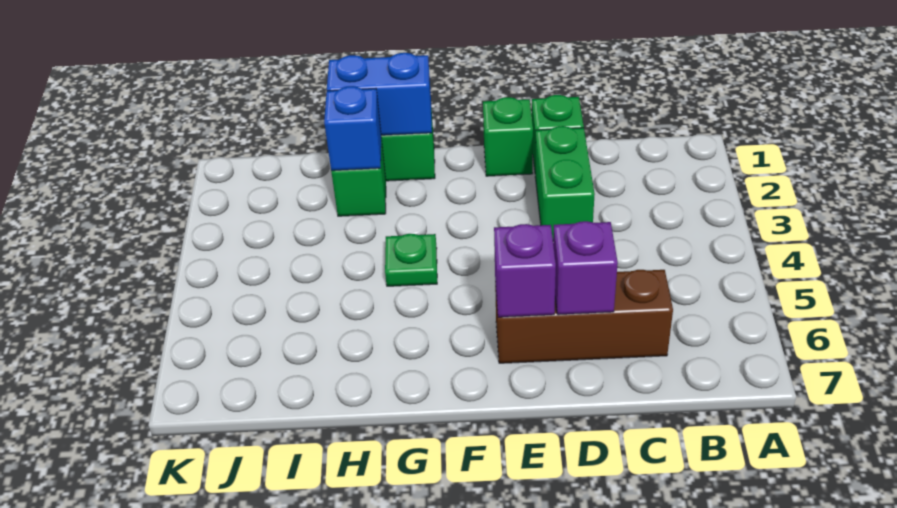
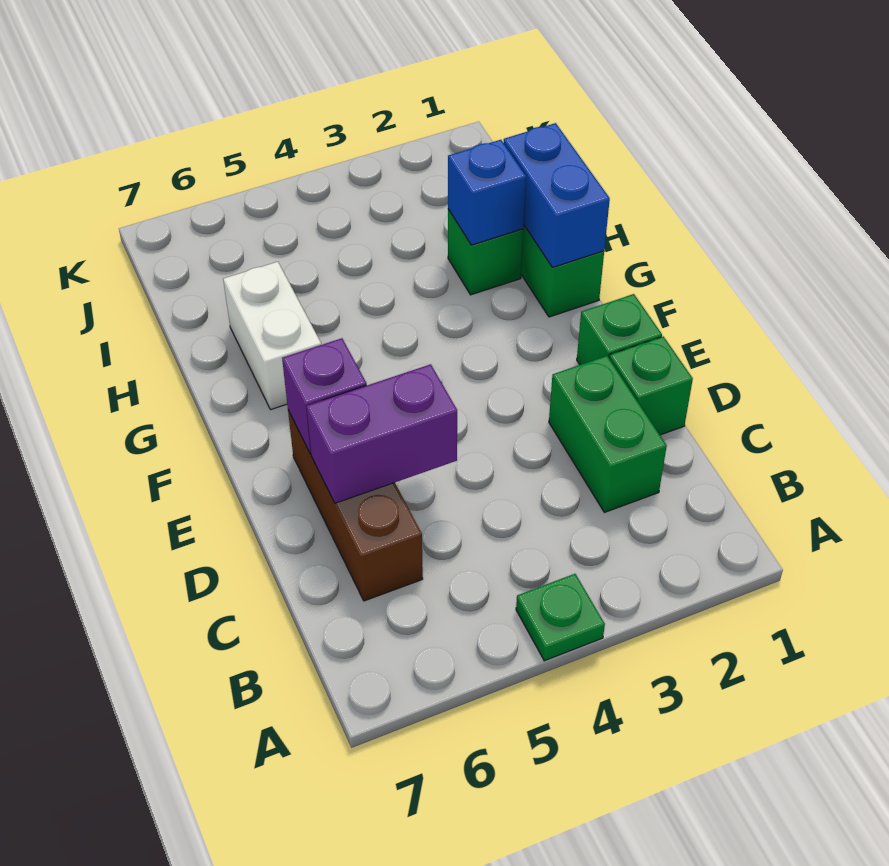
green brick D2:D3 level 1 -> green brick C2:D2 level 1
purple brick D6 level 2 -> purple brick D5:D6 level 2
green plate G4 level 1 -> green plate A4 level 1
none -> white brick G6:H6 level 1

